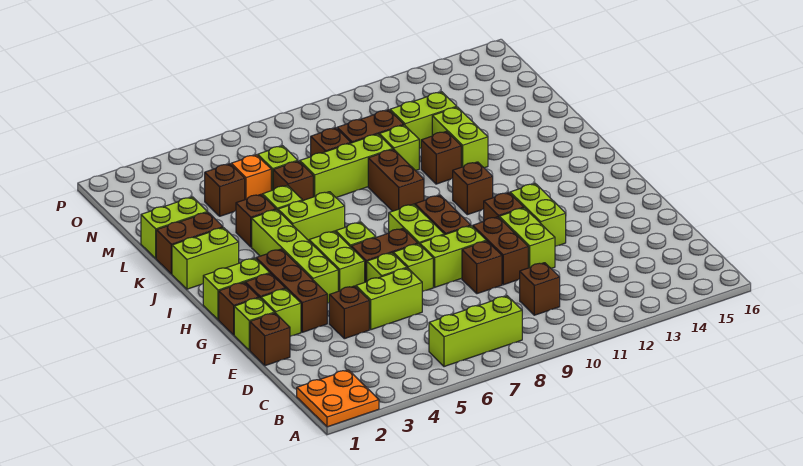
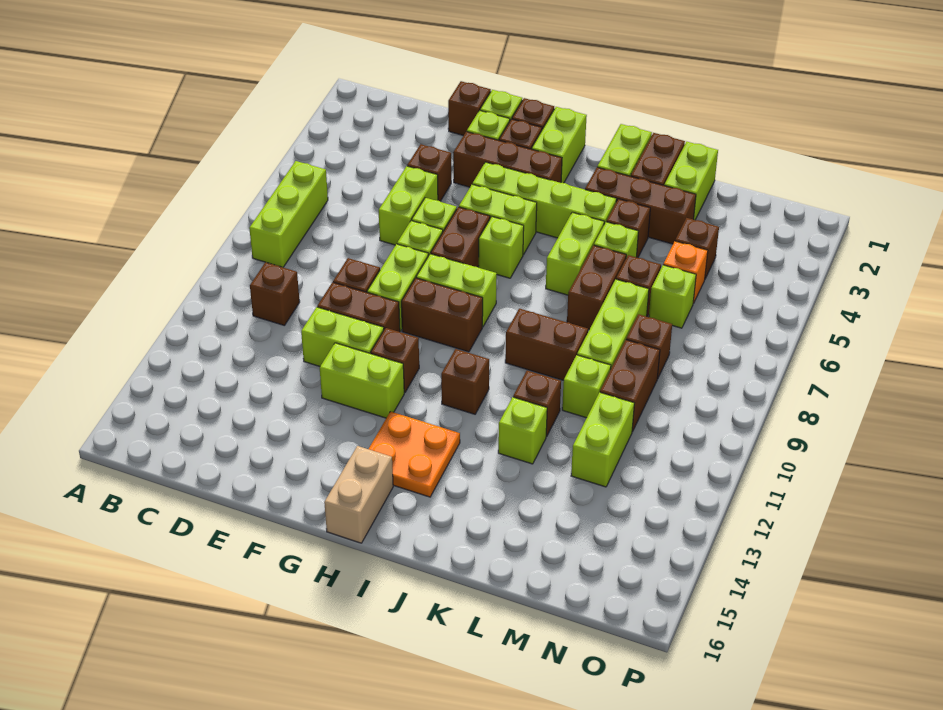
orange plate A1:B2 level 1 -> orange plate H13:I14 level 1
none -> tan brick H15:H16 level 1
none -> brown brick J3:L3 level 1
none -> brown brick K6:K7 level 1
lime brick K12:L12 level 1 -> lime brick K12 level 1

